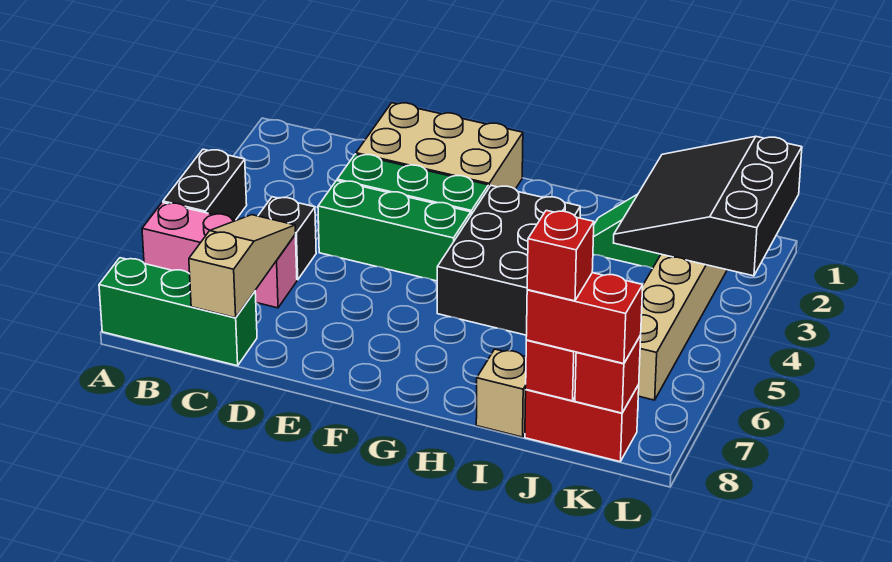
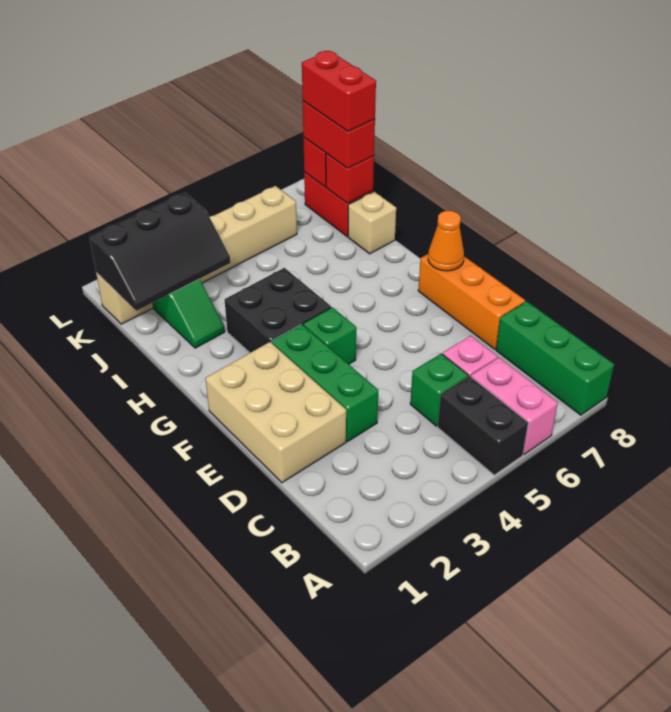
black brick A4:A5 level 1 -> black brick A5:B5 level 1
black brick C5 level 1 -> green brick C5 level 1
tan slope C6:C8 level 2 top 8 -> none
green brick D4:F4 level 1 -> green brick F4 level 1
none -> orange brick D8:F8 level 1
none -> orange cone F8 level 2
black brick G3:H5 level 1 -> black brick G3:H4 level 1
black slope J1:L3 level 2 top L -> black slope J1:K3 level 2 top K
red brick J8 level 4 -> red brick J8:K8 level 4

